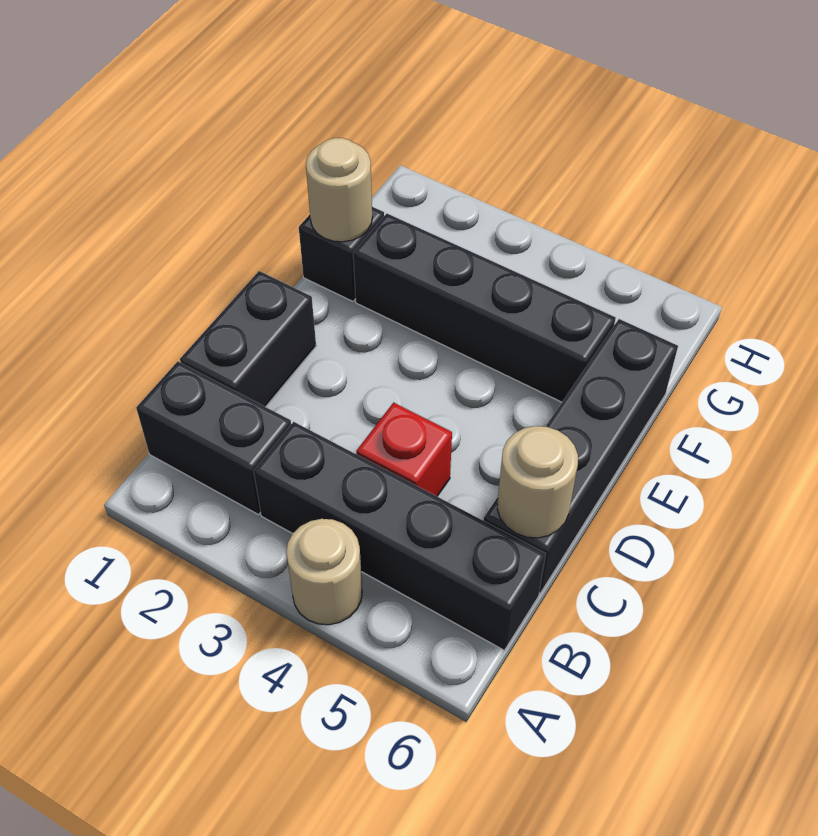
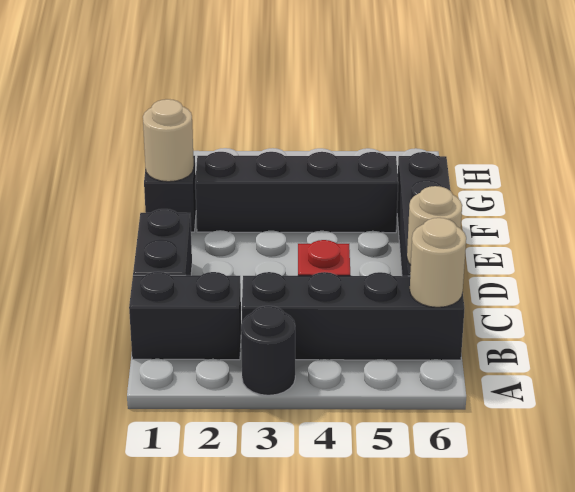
none -> black round brick A3 level 1
tan round brick A4 level 1 -> tan round brick B6 level 2

